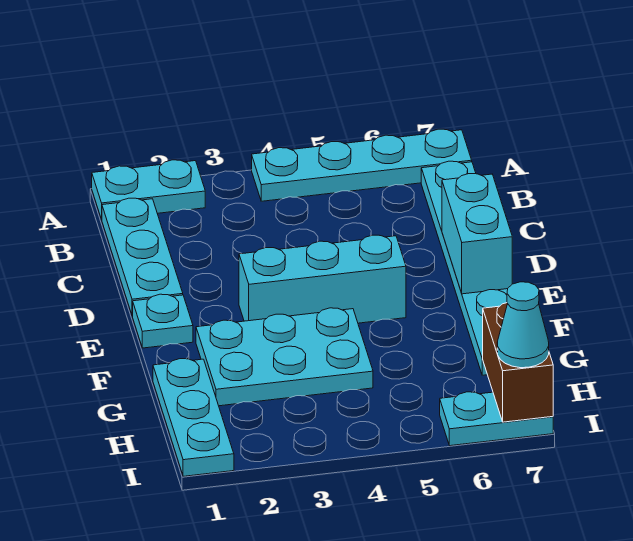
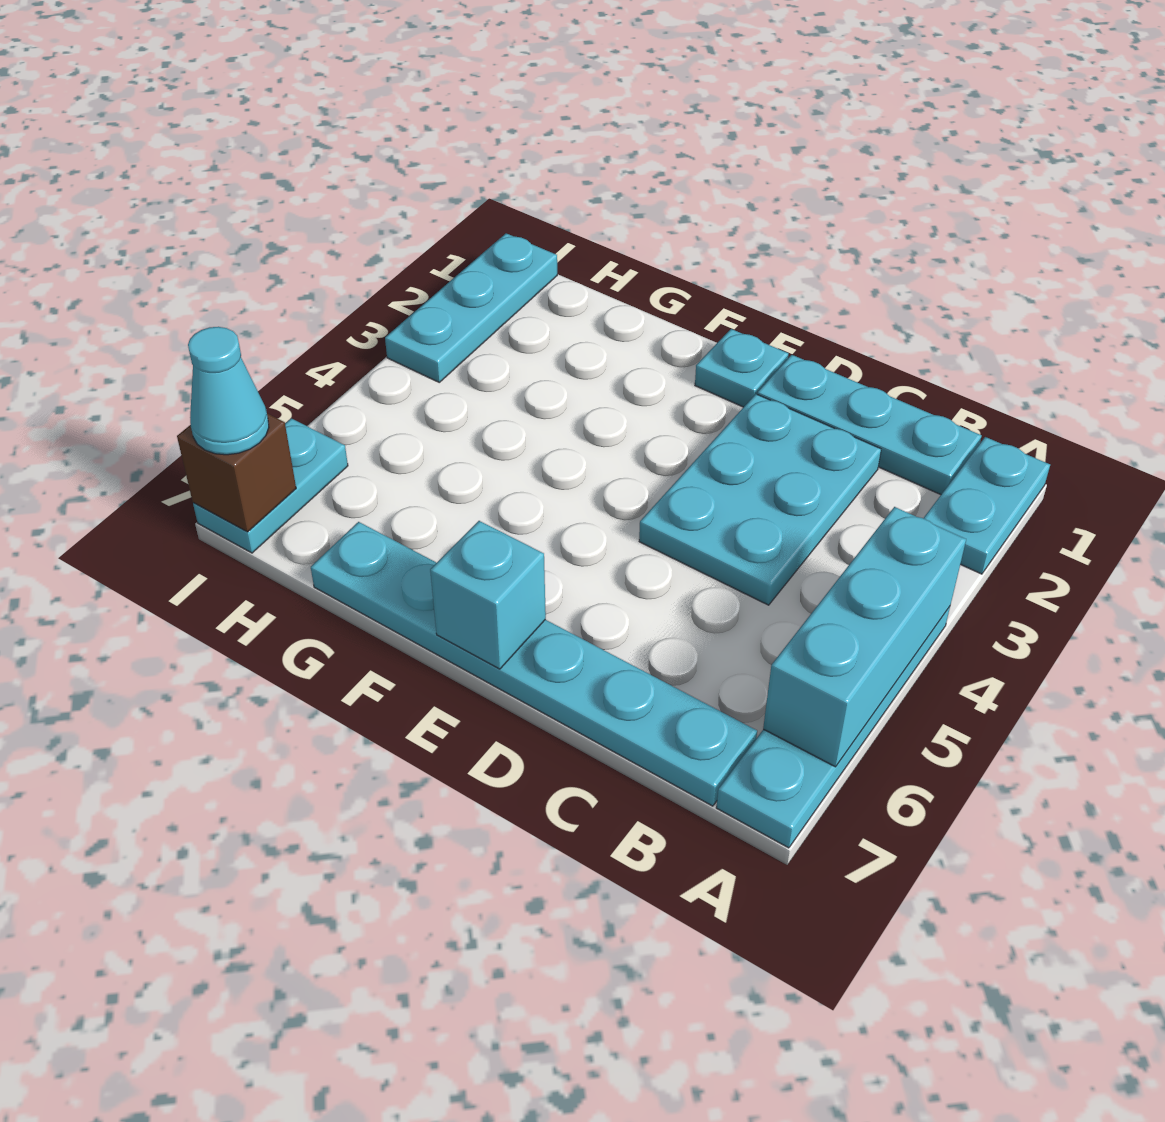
cyan brick D7:E7 level 2 -> cyan brick E7 level 2
cyan brick E3:E5 level 1 -> cyan brick A4:A6 level 2
cyan plate F2:G4 level 1 -> cyan plate C2:D4 level 1
cyan plate G1:I1 level 1 -> cyan plate I1:I3 level 1
brown brick H7:I7 level 2 -> brown brick I7 level 2

